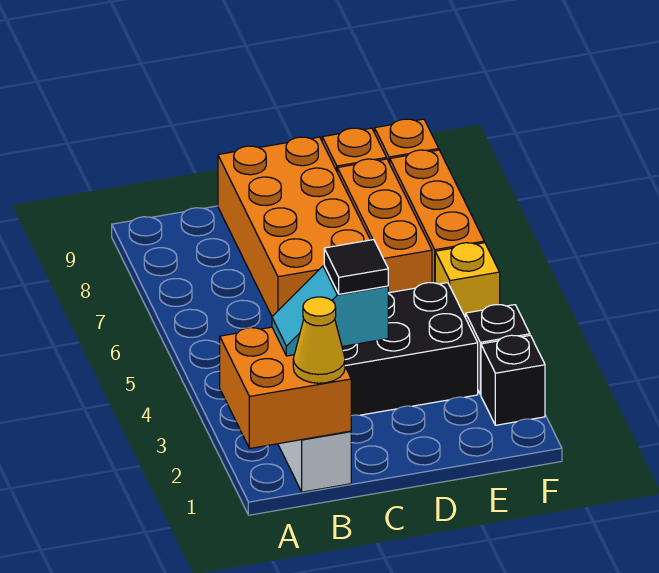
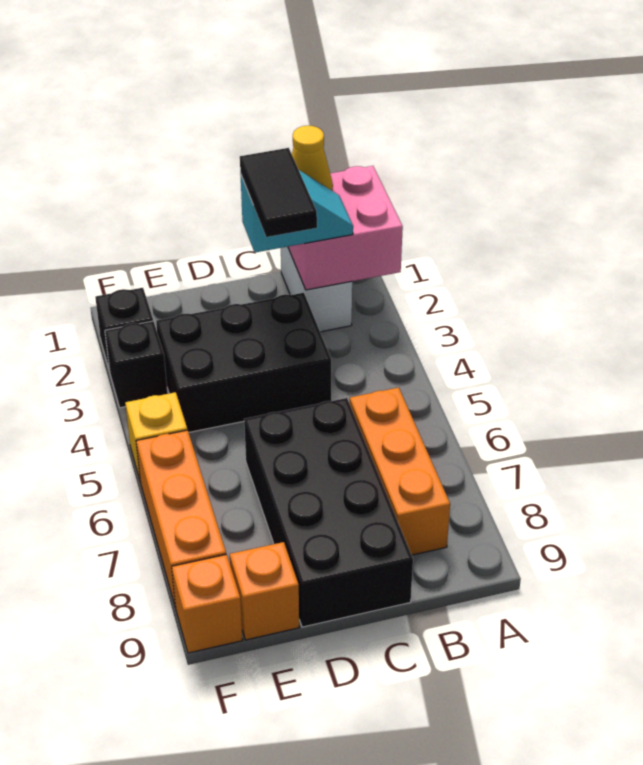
orange brick A1:B2 level 2 -> pink brick A1:B2 level 2
black tile C2 level 4 -> black tile C2:C3 level 4
orange brick C6:D9 level 1 -> black brick C6:D9 level 1
orange brick E6:E8 level 1 -> orange brick B6:B8 level 1

